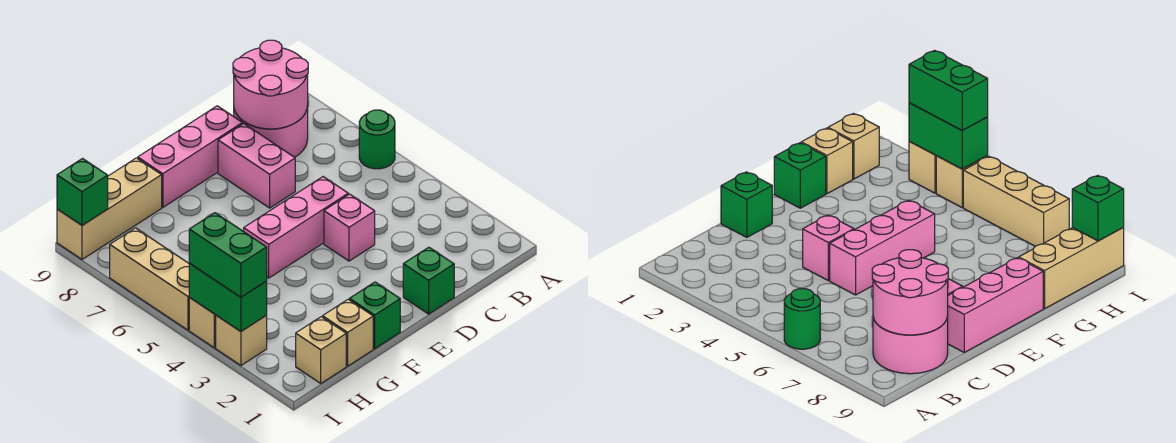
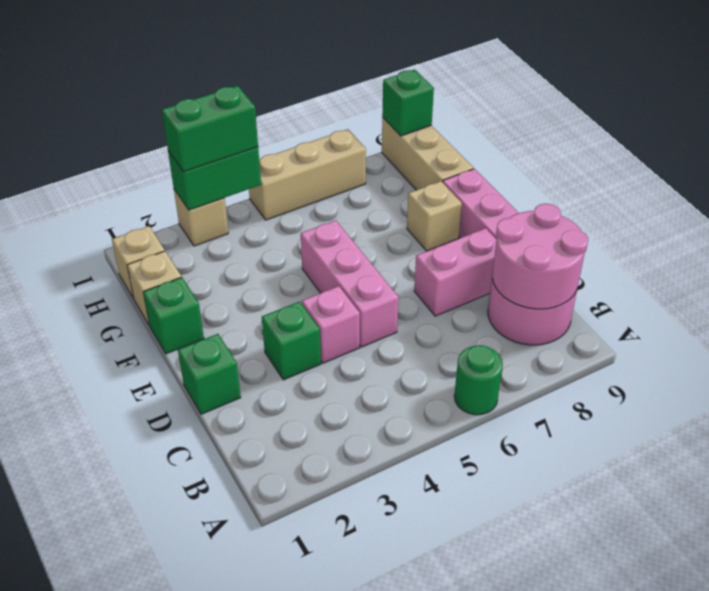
none -> green brick D3 level 1
tan brick I4 level 1 -> tan brick F8 level 1

